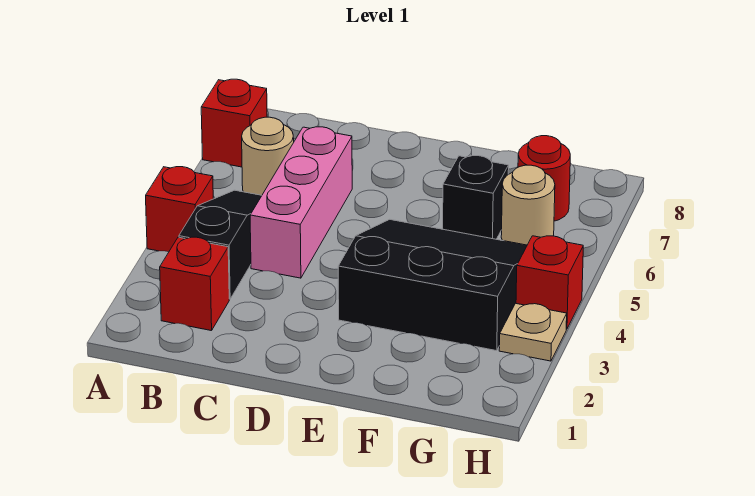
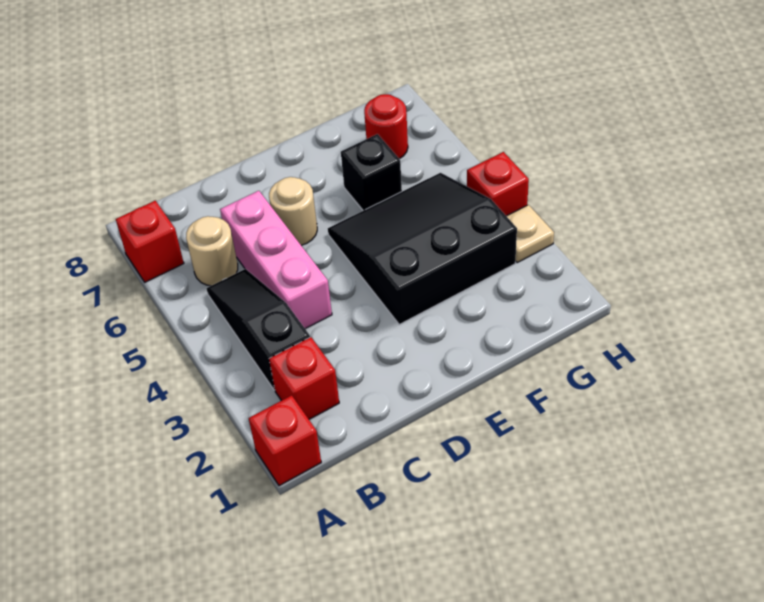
red brick A4 level 1 -> red brick A1 level 1
tan round brick G6 level 1 -> tan round brick D6 level 1

